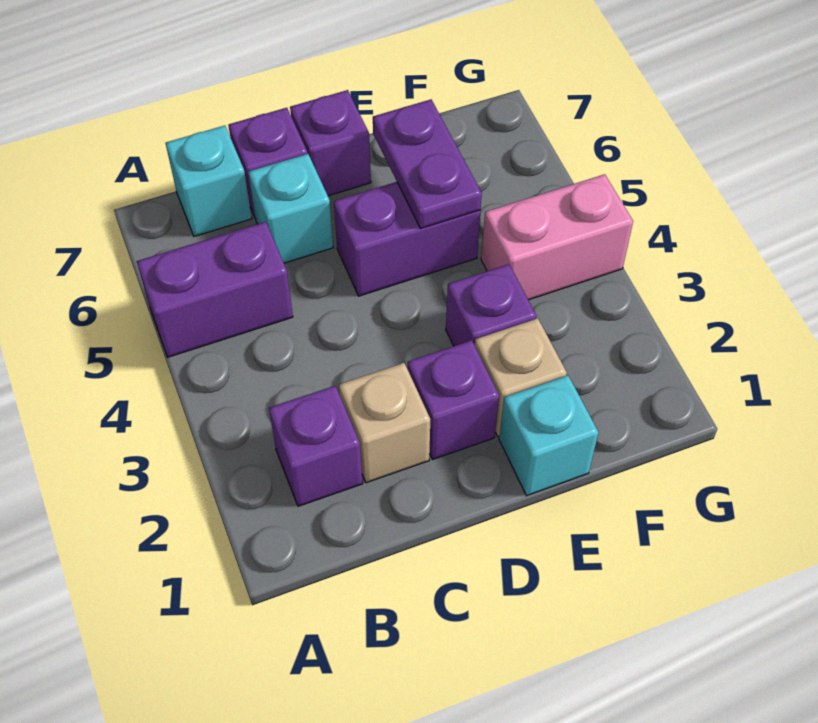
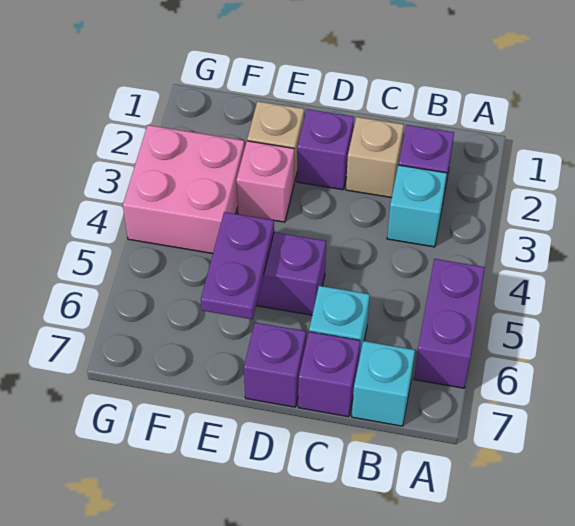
purple brick A5:B5 level 1 -> purple brick A5:A6 level 1
cyan brick E1 level 1 -> cyan brick B3 level 1
purple brick E3 level 1 -> pink brick E3 level 1
pink brick F4:G4 level 1 -> pink brick F3:G4 level 1

